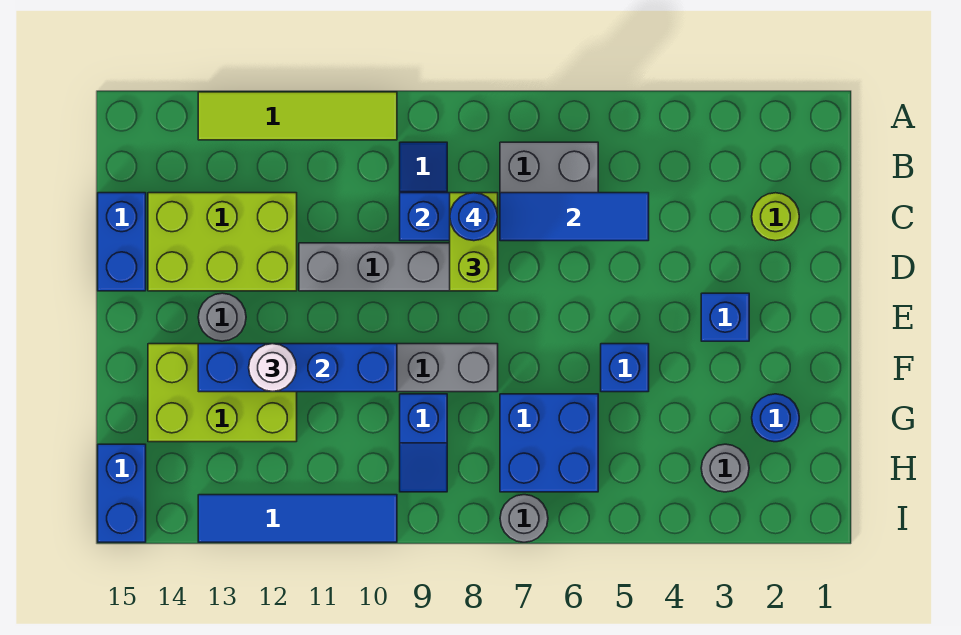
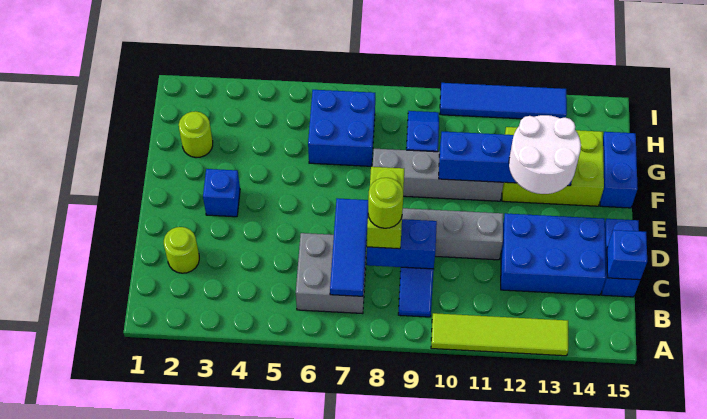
blue tile C5:C7 level 2 -> blue tile B7:D7 level 2
blue round brick C8 level 4 -> lime round brick C8 level 4
lime brick C12:D14 level 1 -> blue brick C12:D14 level 1
grey round brick E13 level 1 -> none
blue brick F5 level 1 -> blue brick C15 level 2
white round brick F12 level 3 -> white round brick E12:F13 level 3
blue round brick G2 level 1 -> lime round brick G2 level 1
grey round brick H3 level 1 -> none
blue brick H15:I15 level 1 -> blue brick F15:G15 level 1
grey round brick I7 level 1 -> none

